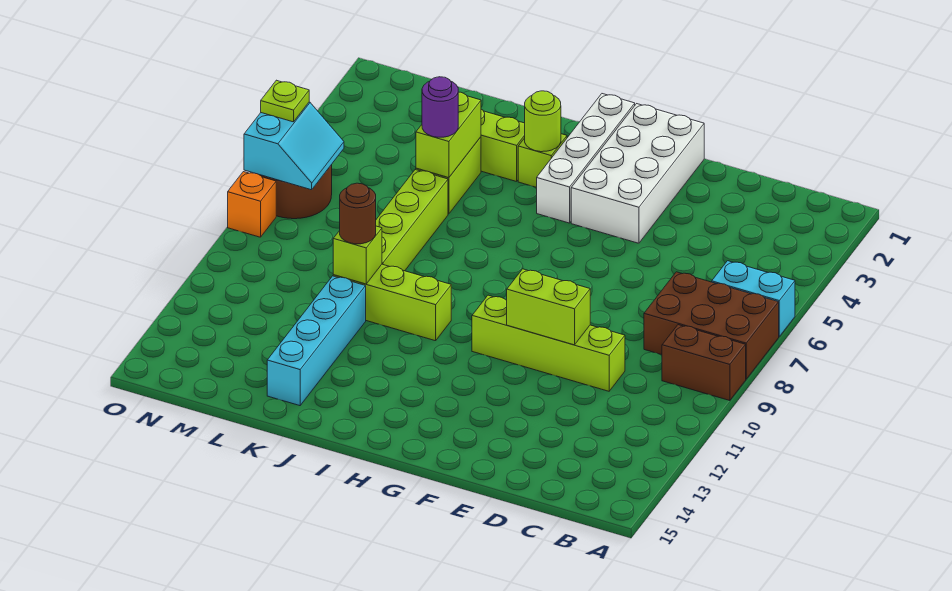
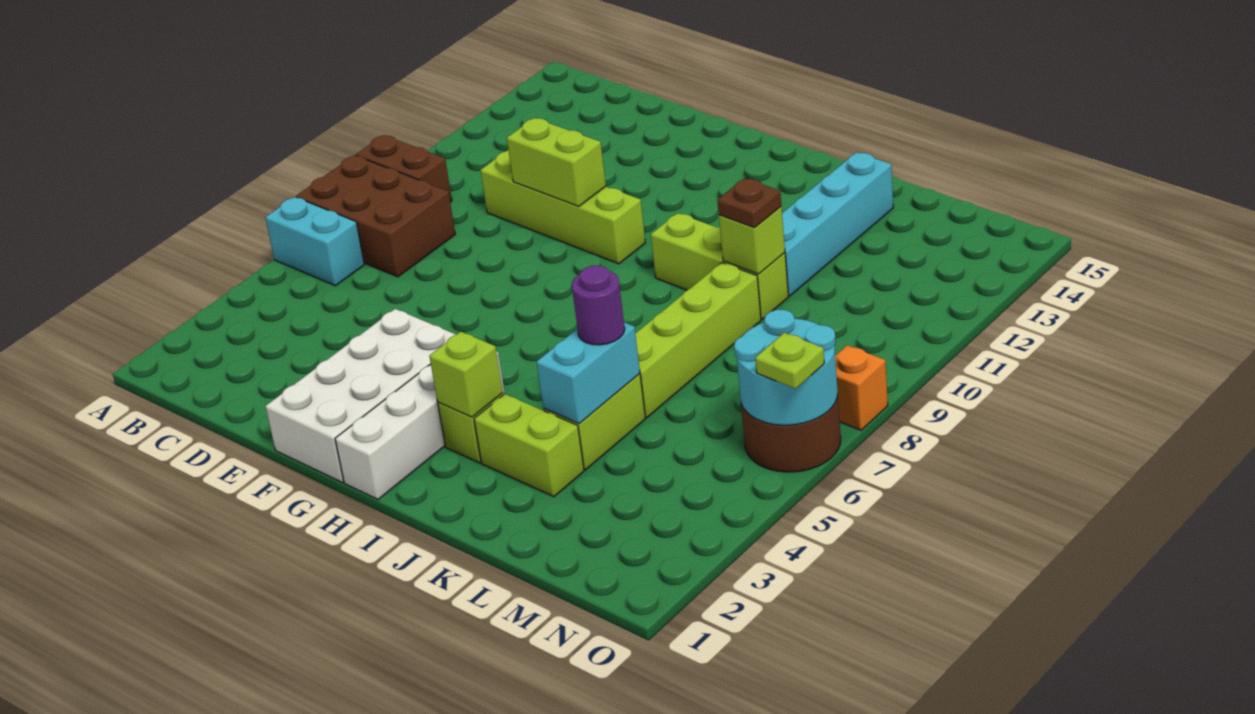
lime round brick I3 level 2 -> lime brick I3 level 2
lime brick K4:K5 level 2 -> cyan brick K4:K5 level 2
brown round brick K10 level 3 -> brown plate K10 level 3
cyan slope N6:O7 level 2 top O -> cyan round brick N6:O7 level 2

